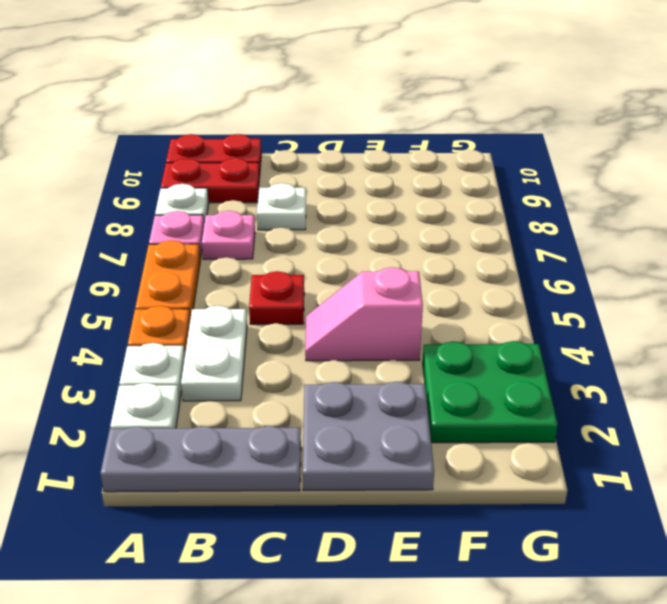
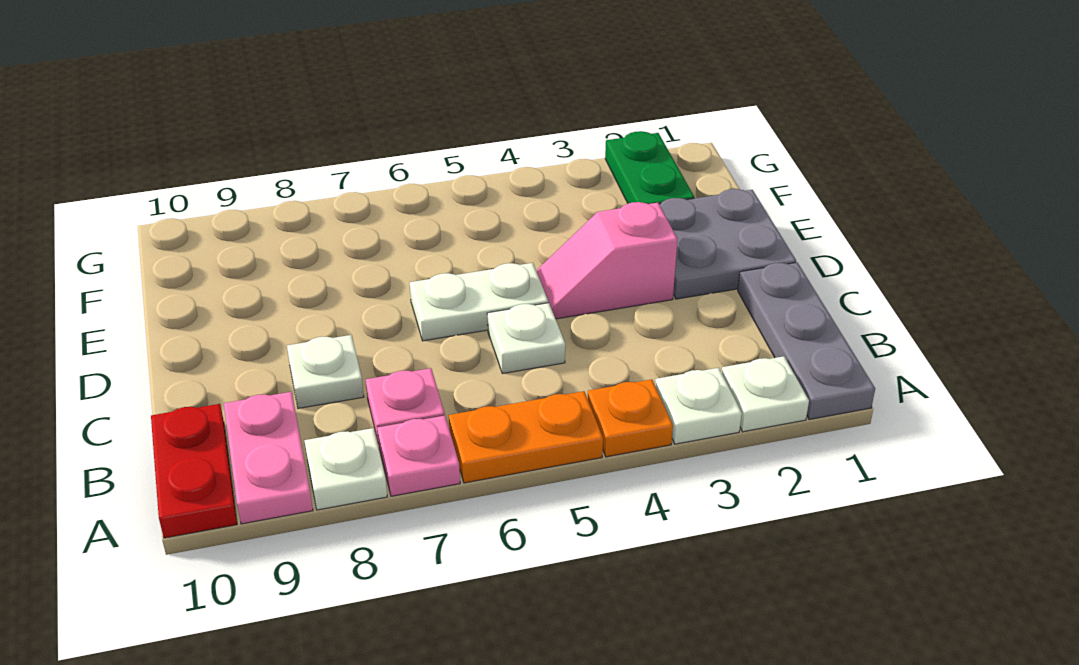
red plate A9:B9 level 1 -> pink plate A9:B9 level 1
white plate B3:B4 level 1 -> white plate D5:D6 level 1
red plate C5 level 1 -> white plate C5 level 1
pink slope D4:E4 level 1 top E -> pink slope D3:D4 level 1 top 3
green plate F2:G3 level 1 -> green plate F2:G2 level 1

